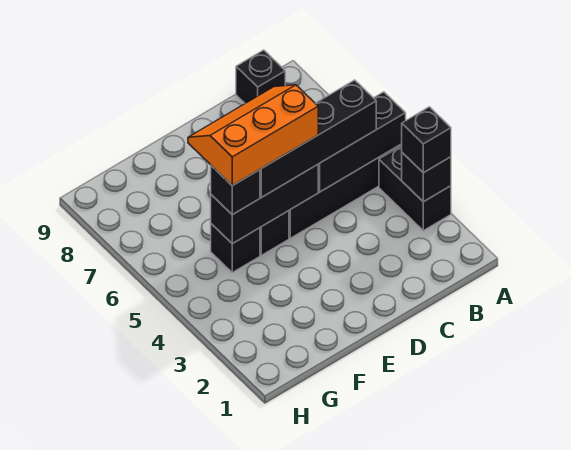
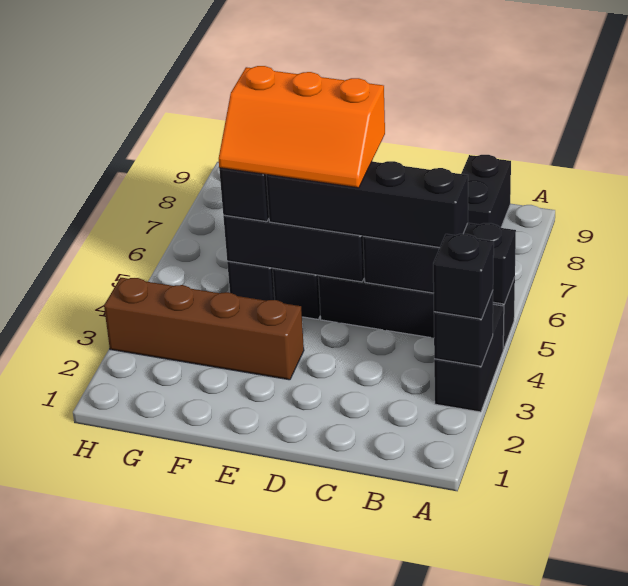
black brick B9 level 1 -> black brick B8:B9 level 1
orange slope D5:F6 level 4 top 5 -> orange slope D5:F6 level 4 top 6
none -> brown brick E3:H3 level 1

